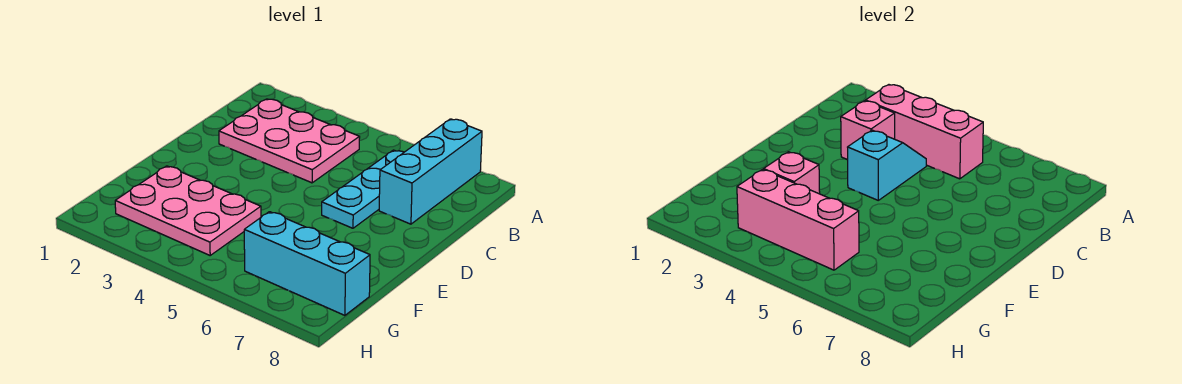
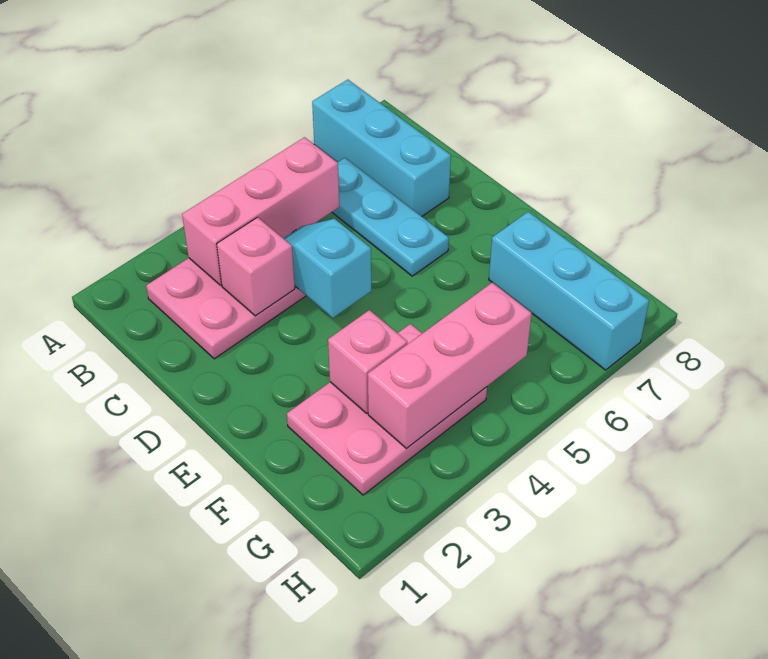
cyan brick G6:G8 level 1 -> cyan brick F7:H7 level 1

